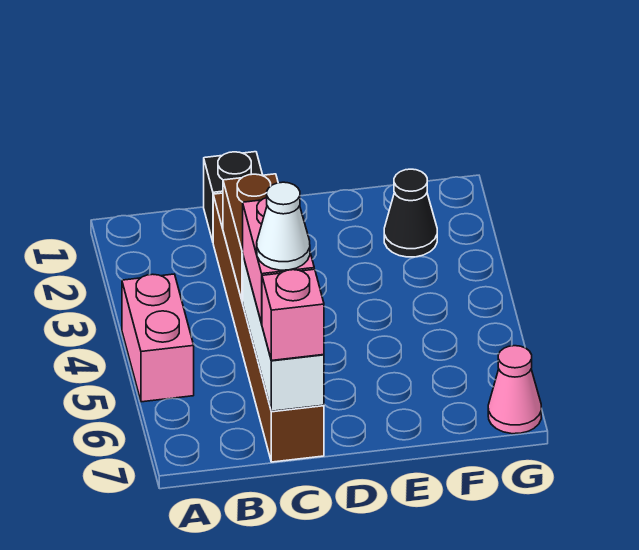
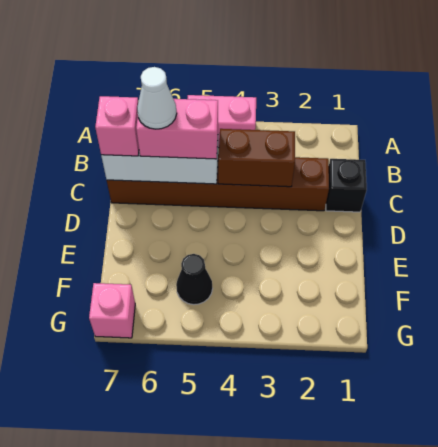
black cone F2 level 1 -> black cone F5 level 1
pink cone G7 level 1 -> pink brick G7 level 1

